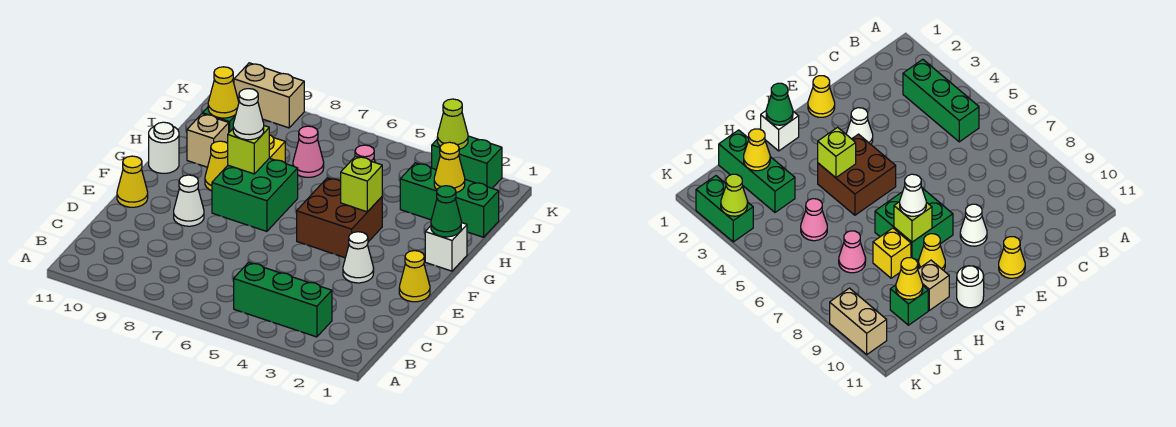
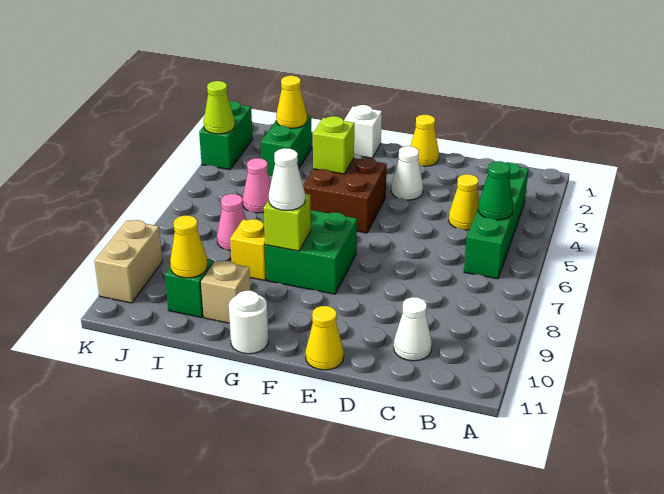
green brick B3:B5 level 1 -> green brick B3:B6 level 1
white cone E9 level 1 -> white cone C10 level 1
green cone G1 level 2 -> green cone B5 level 2
yellow cone G9 level 1 -> yellow cone C4 level 1
green brick I1:I3 level 1 -> green brick I2:I3 level 1

